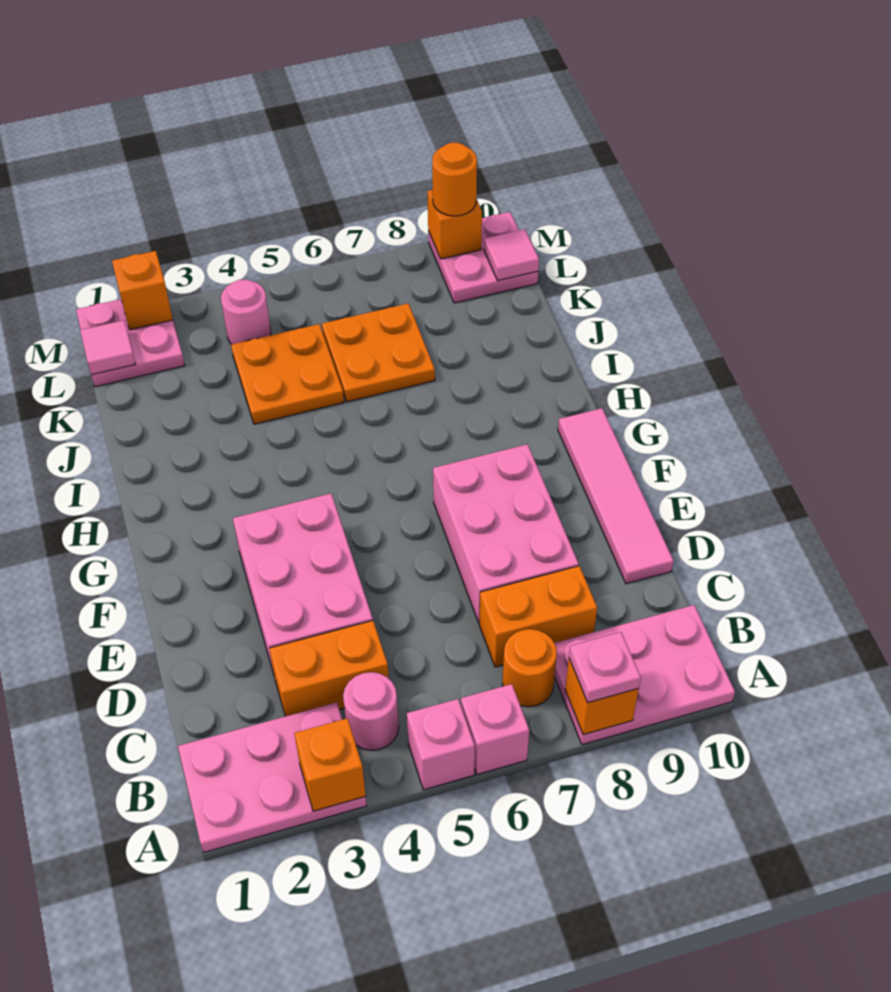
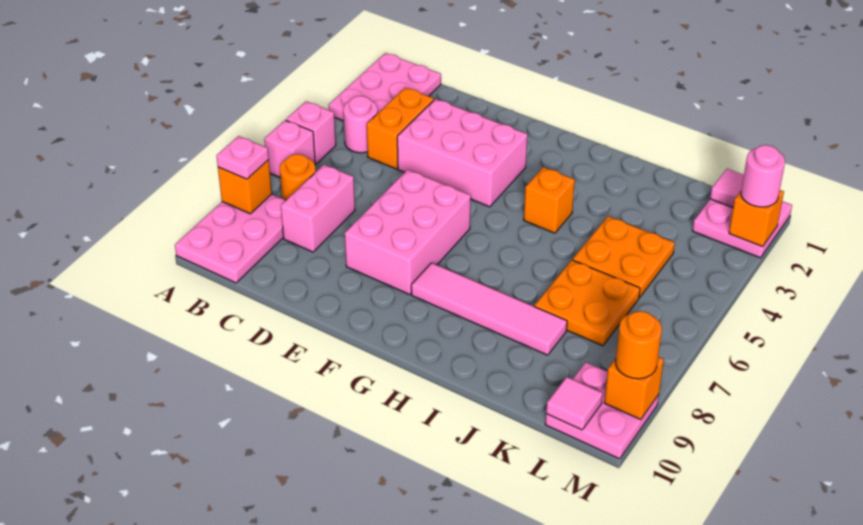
orange brick A3 level 2 -> orange brick H4 level 1
orange brick C7:C8 level 1 -> pink brick C7:C8 level 1
pink brick D7:F8 level 1 -> pink brick E6:F8 level 1
pink tile D10:G10 level 1 -> pink tile G8:J8 level 1
pink round brick L4 level 1 -> pink round brick M2 level 3

